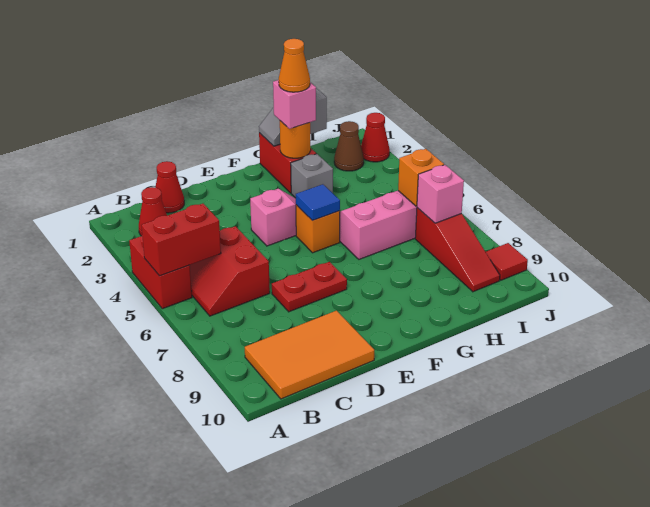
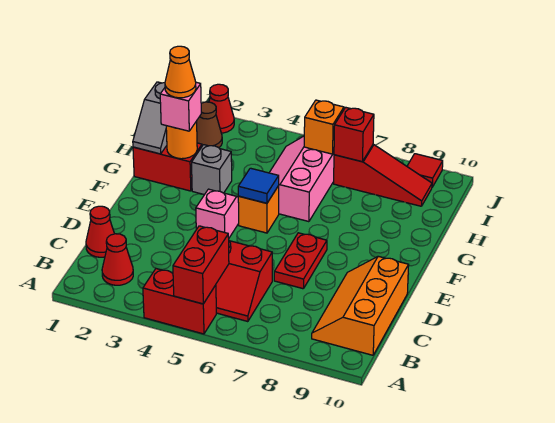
orange tile B9:D10 level 1 -> orange slope B9:D10 level 1 top 10
pink brick I7 level 2 -> red brick I7 level 2

